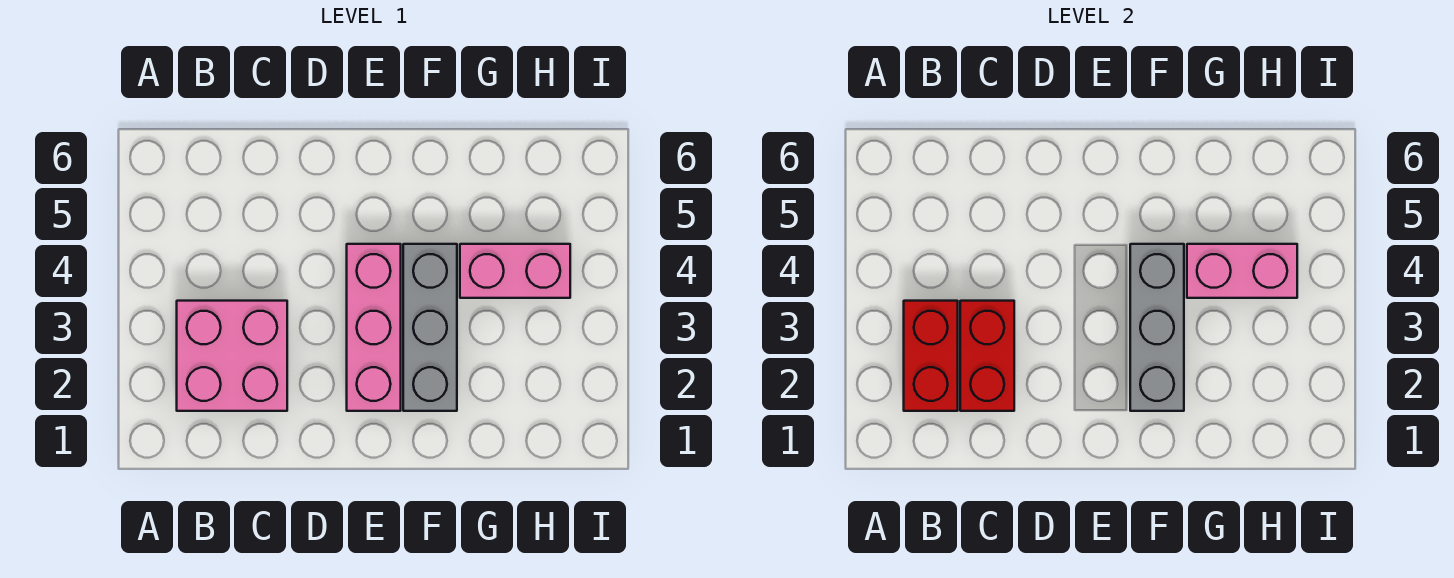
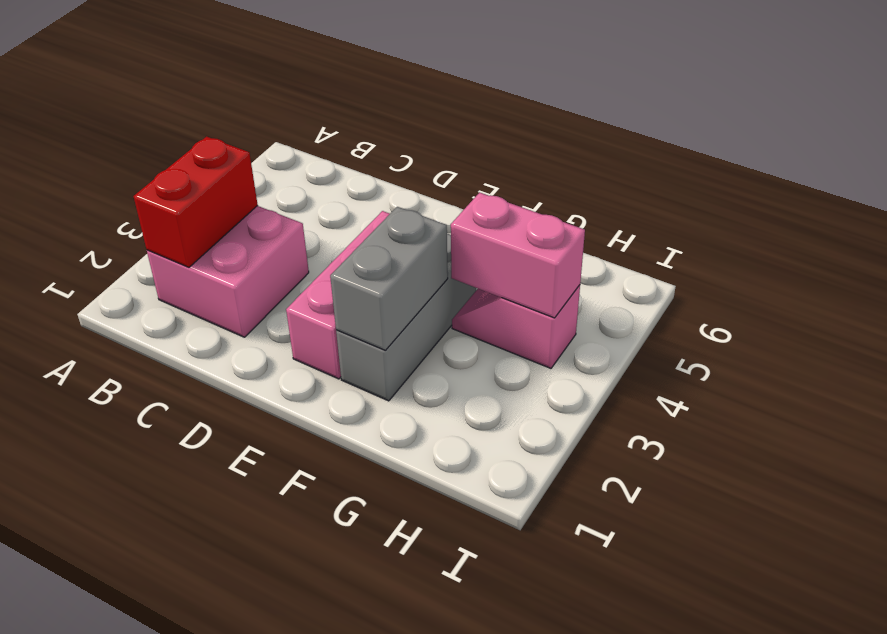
red brick C2:C3 level 2 -> none
grey brick F2:F4 level 2 -> grey brick F2:F3 level 2
pink brick G4:H4 level 1 -> pink slope G4:H4 level 1 top H

